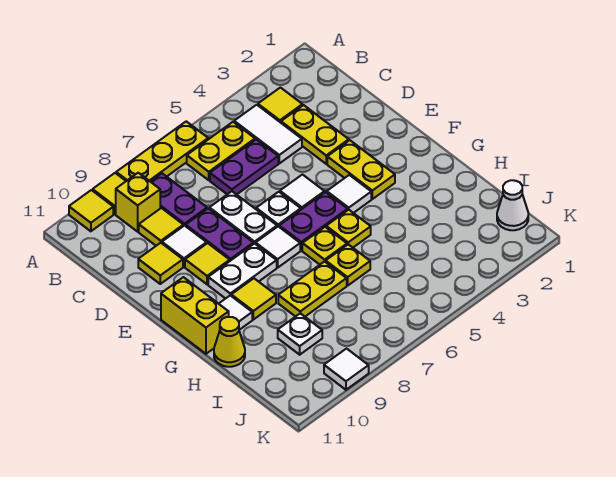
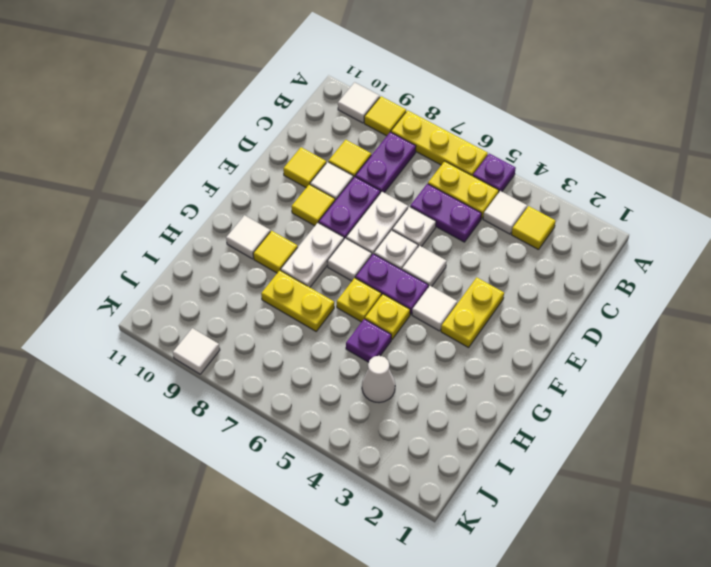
none -> purple plate A5 level 1
yellow tile A10 level 1 -> white tile A10 level 1
white tile B4:C4 level 1 -> white tile B4 level 1
yellow brick B9 level 1 -> none
yellow plate C3:D3 level 1 -> none
white plate F8:F9 level 1 -> white plate F8:G8 level 1
yellow brick F11:G11 level 1 -> none
none -> purple plate H5 level 1
yellow plate H6 level 1 -> none
yellow cone H11 level 1 -> none
white plate I9 level 1 -> white plate D6 level 1
white cone J1 level 1 -> white cone I4 level 1

